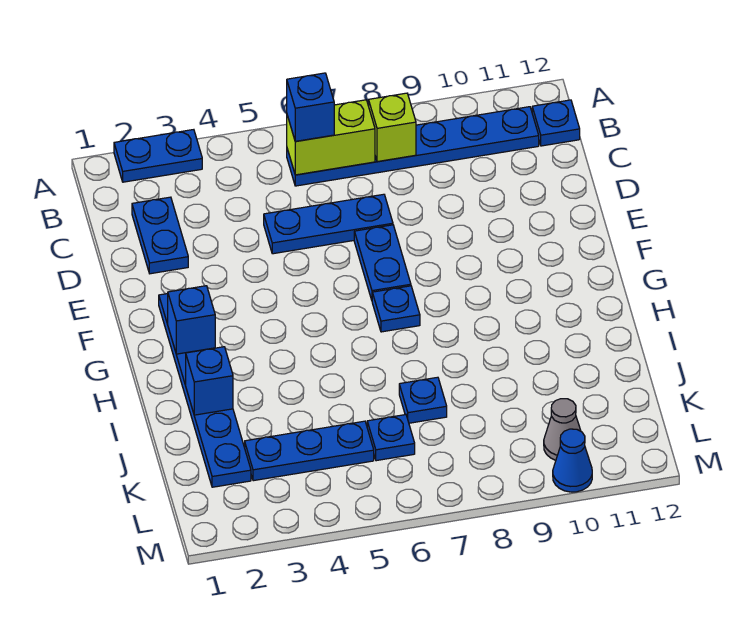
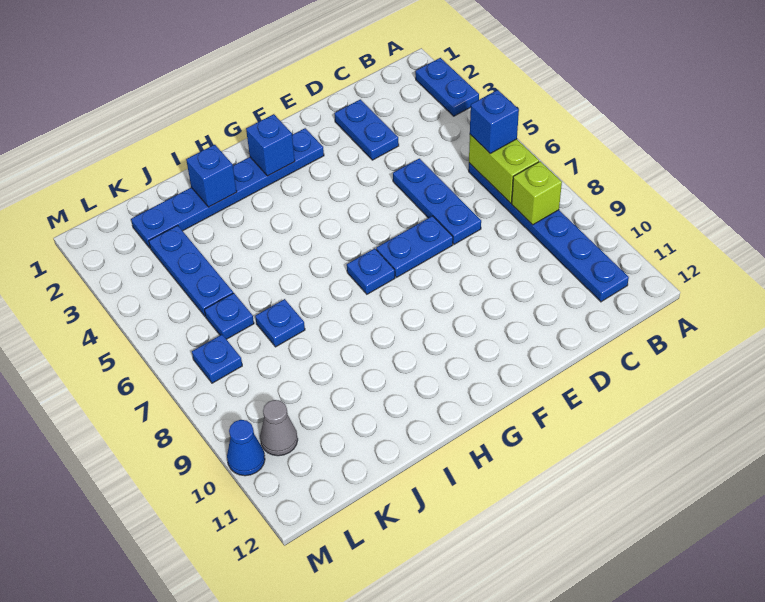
blue plate B12 level 1 -> blue plate L7 level 1
blue plate C2:D2 level 1 -> blue plate D2:D3 level 1

